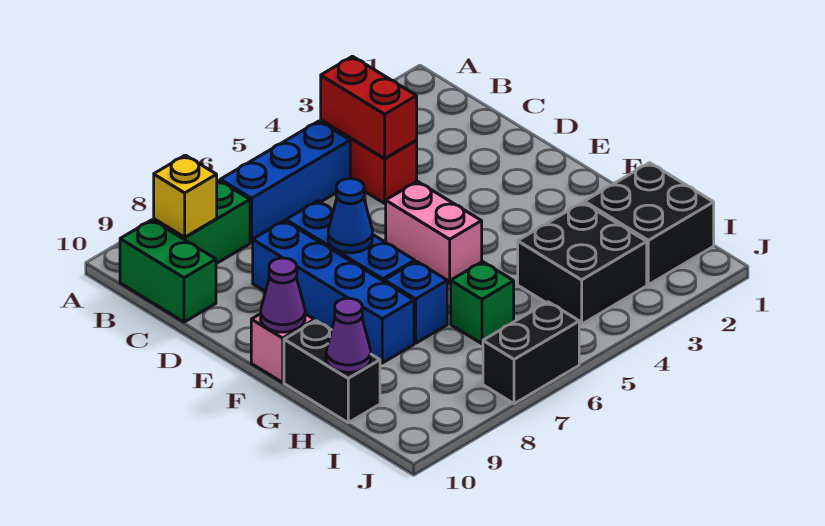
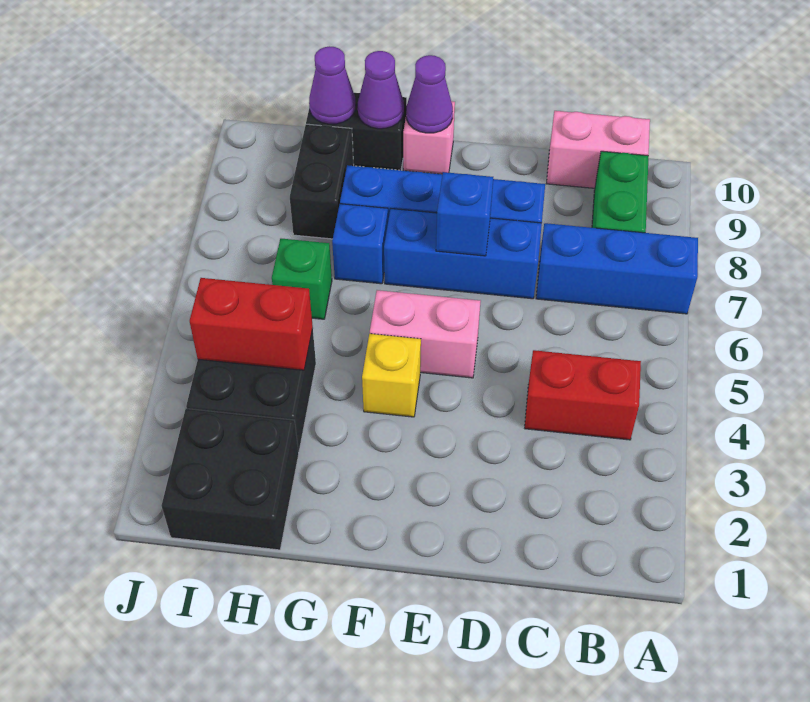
red brick B4:C4 level 2 -> red brick H4:I4 level 2
blue brick B5:B7 level 1 -> blue brick A7:C7 level 1
yellow brick B9 level 2 -> yellow brick F4 level 1
green brick B10:C10 level 1 -> pink brick B10:C10 level 1
blue cone E7 level 2 -> blue brick E7 level 2
none -> purple cone G10 level 2
black brick J6:J7 level 1 -> black brick H8:H9 level 1

